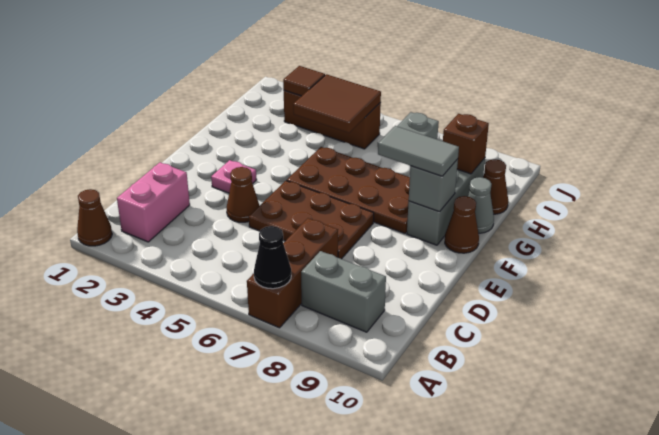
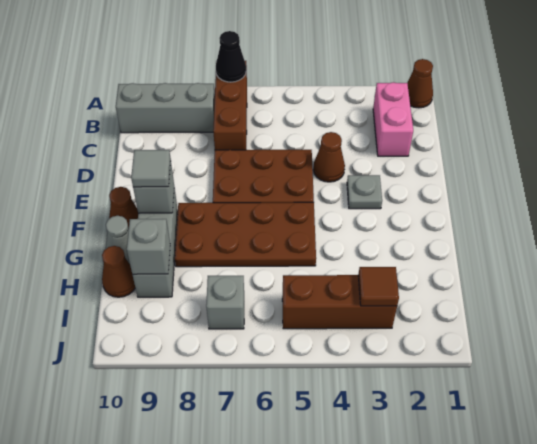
grey brick B8:B9 level 1 -> grey brick B8:B10 level 1
pink plate E3 level 1 -> grey plate E3 level 1
grey tile F8:F9 level 3 -> grey tile F9 level 3
brown tile H4:I5 level 2 -> none
brown brick H9 level 2 -> grey brick H9 level 2

